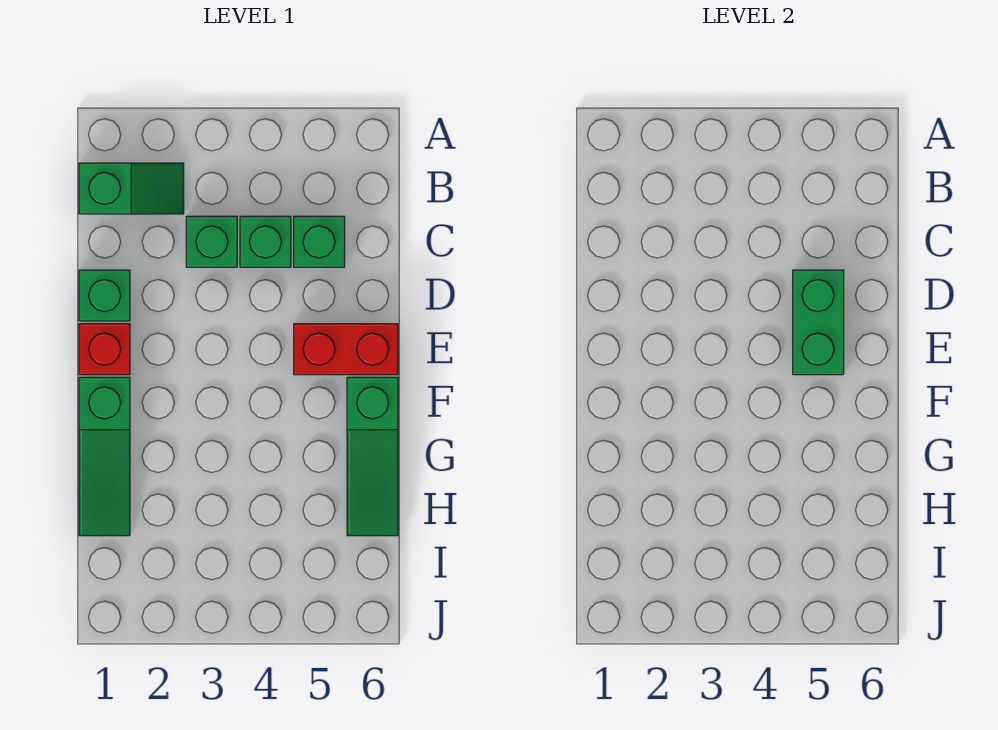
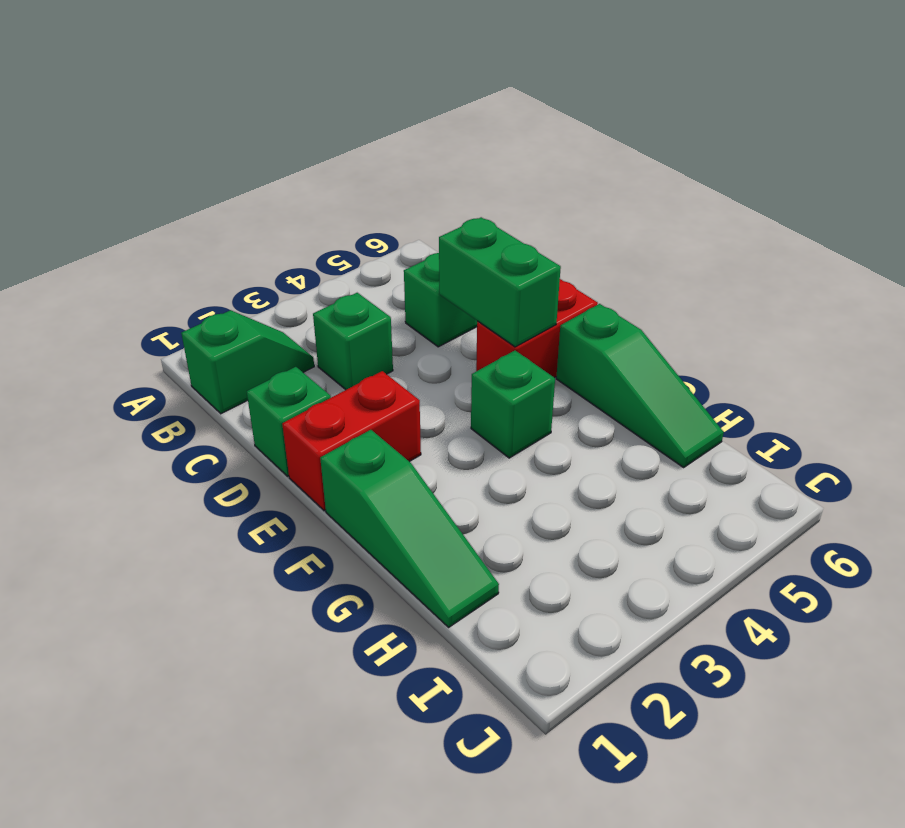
green brick C4 level 1 -> green brick F4 level 1
red brick E1 level 1 -> red brick E1:E2 level 1

